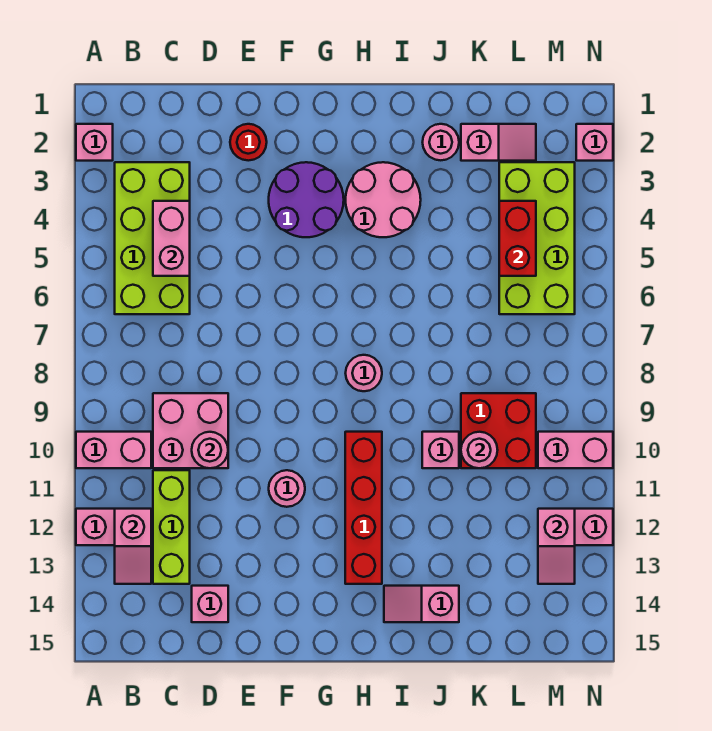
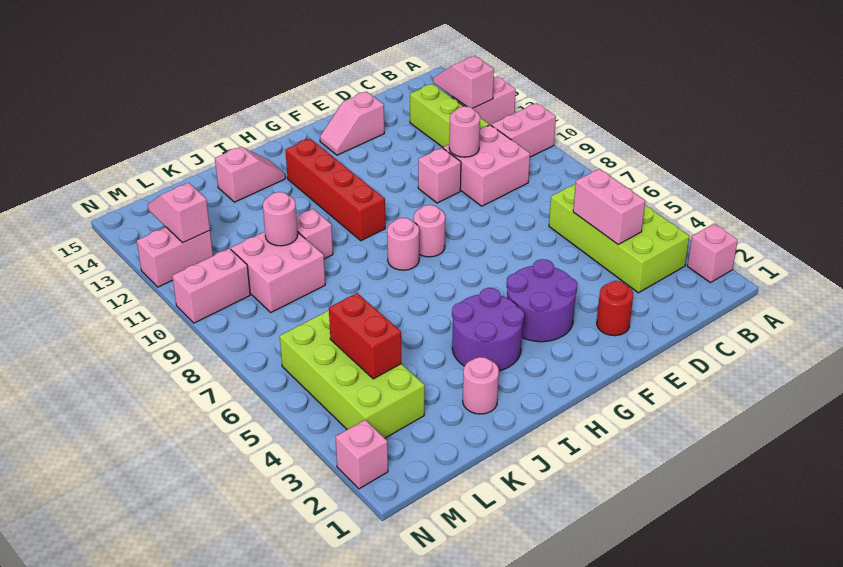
pink brick D14 level 1 -> pink brick E10 level 1
pink round brick F11 level 1 -> pink round brick G8 level 1
pink round brick H3:I4 level 1 -> purple round brick H3:I4 level 1
pink slope K2:L2 level 1 top K -> pink slope E14:F14 level 1 top E
red brick K9:L10 level 1 -> pink brick K9:L10 level 1

